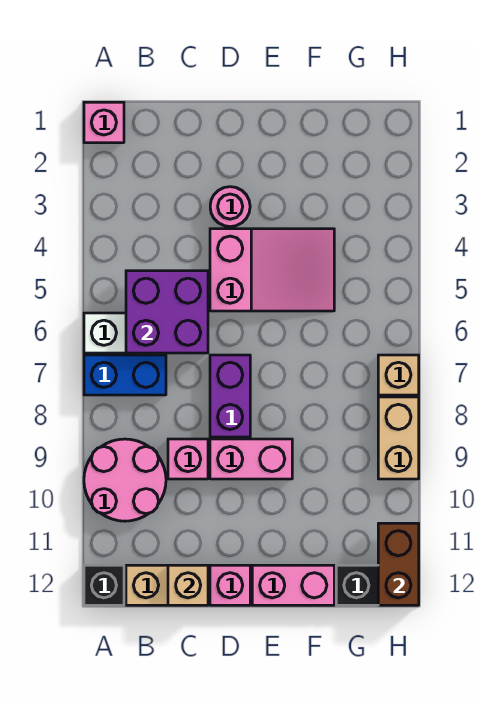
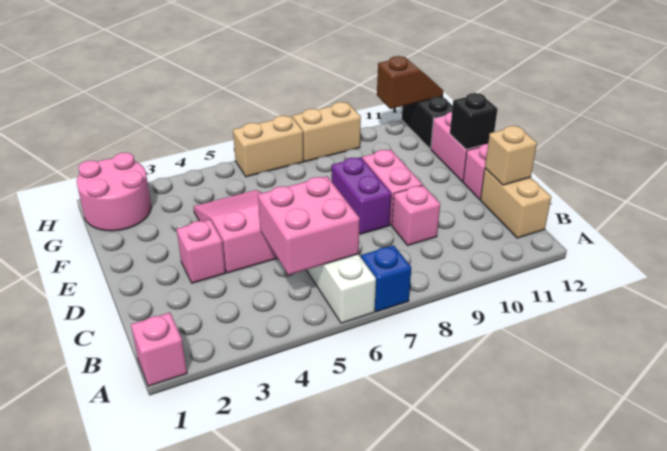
blue brick A7:B7 level 1 -> blue brick A7 level 1
pink round brick A9:B10 level 1 -> pink round brick G1:H2 level 1
black brick A12 level 1 -> black brick E12 level 2
purple brick B5:C6 level 2 -> pink brick B5:C6 level 2
pink round brick D3 level 1 -> pink brick D3 level 1
purple brick D7:D8 level 1 -> purple brick D8:E8 level 1
tan brick H7 level 1 -> tan brick H6:H7 level 1
brown brick H11:H12 level 2 -> brown slope H11:H12 level 2 top 11

